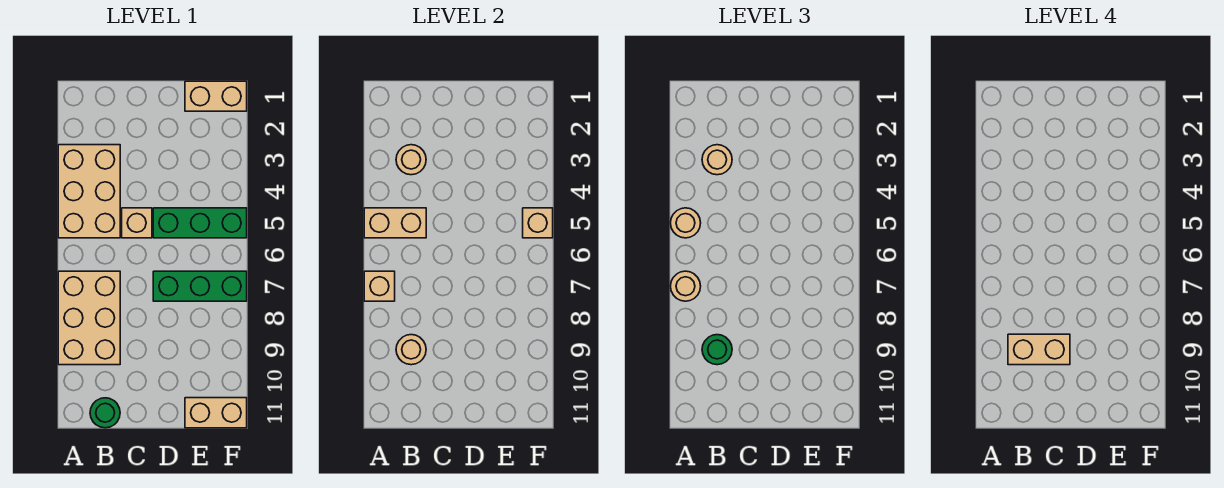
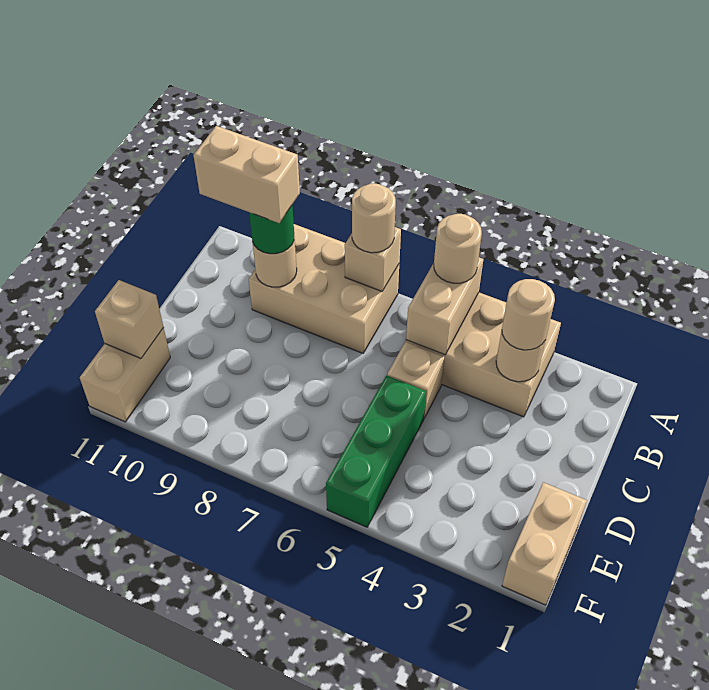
tan brick B9:C9 level 4 -> tan brick B9:B10 level 4
green round brick B11 level 1 -> none
green brick D7:F7 level 1 -> none
tan brick F5 level 2 -> tan brick E11 level 2

